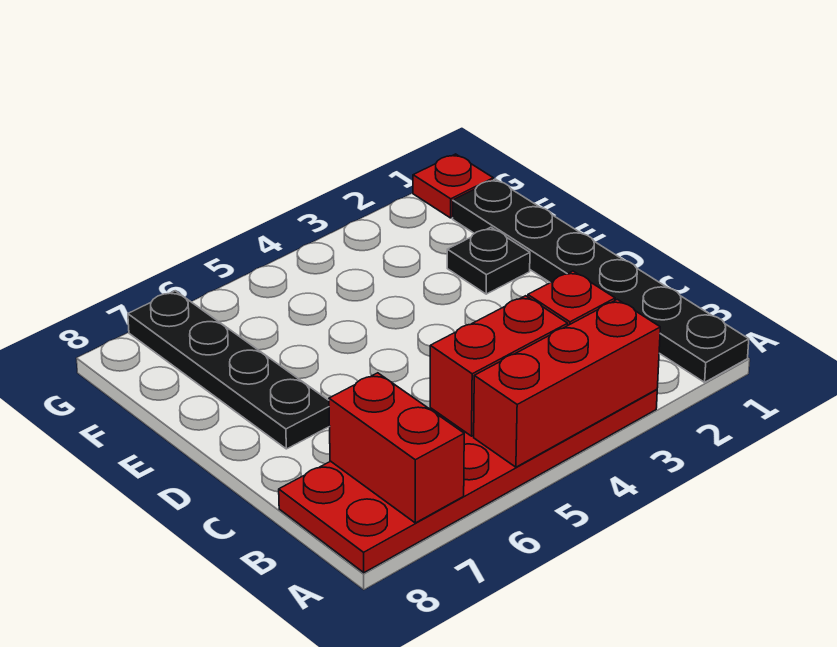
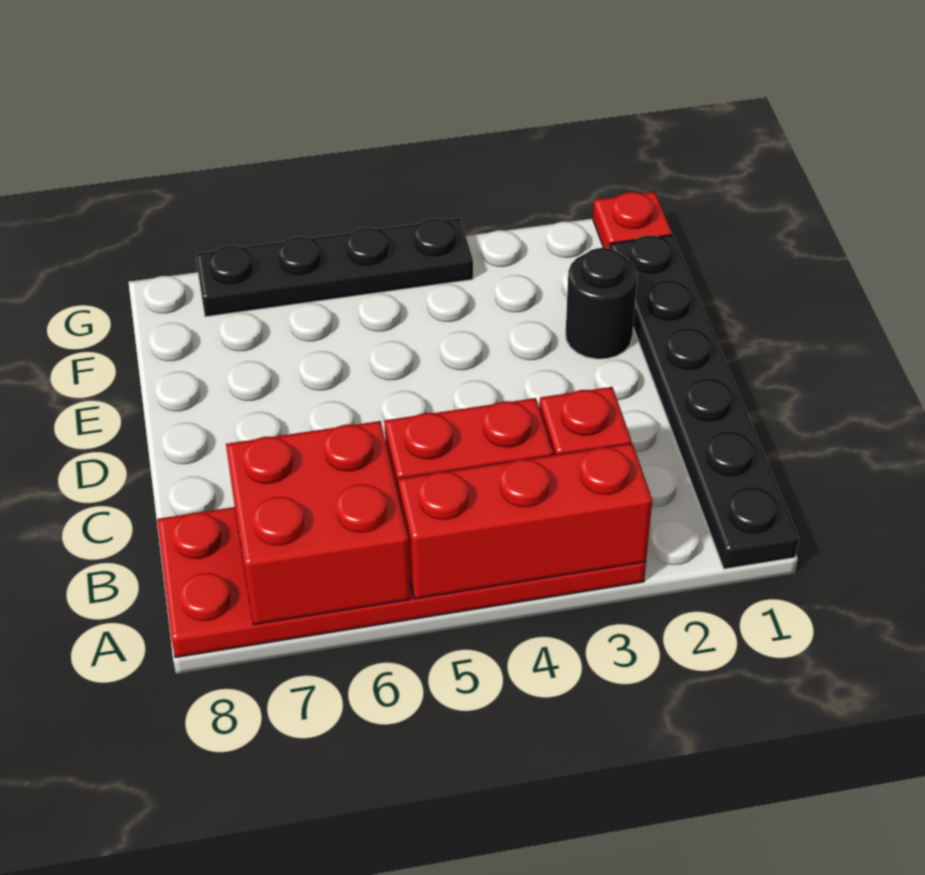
red brick A7:B7 level 2 -> red brick A6:B7 level 2
black plate D7:G7 level 1 -> black plate G4:G7 level 1
black plate E2 level 1 -> black round brick E2 level 1

